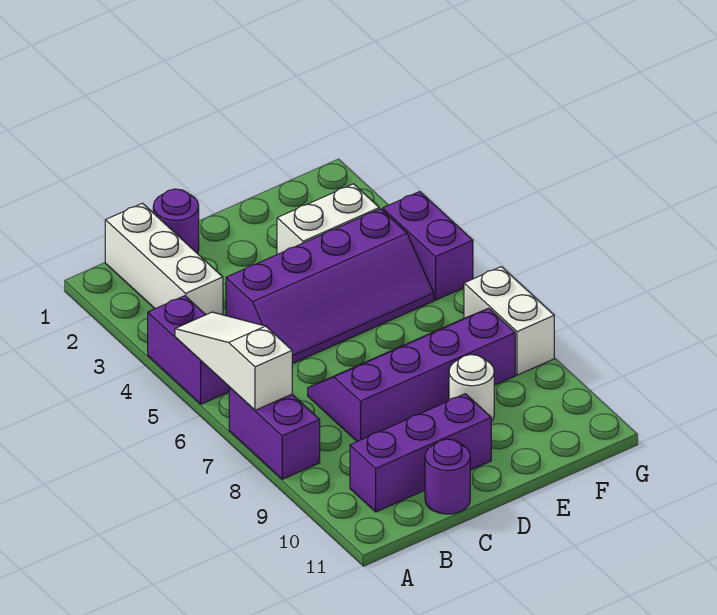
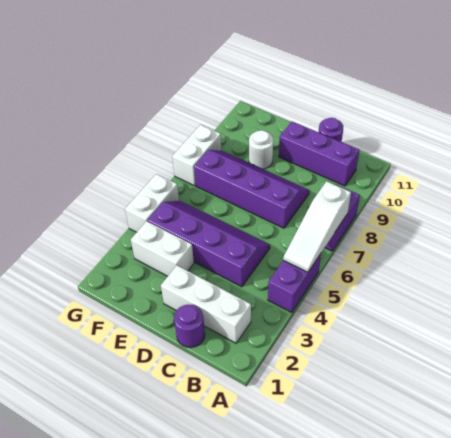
white brick B1:B3 level 1 -> white brick B2:D2 level 1
purple slope C7:F8 level 1 top 8 -> purple slope C7:F8 level 1 top 7
purple brick G4:G5 level 1 -> white brick G4:G5 level 1

